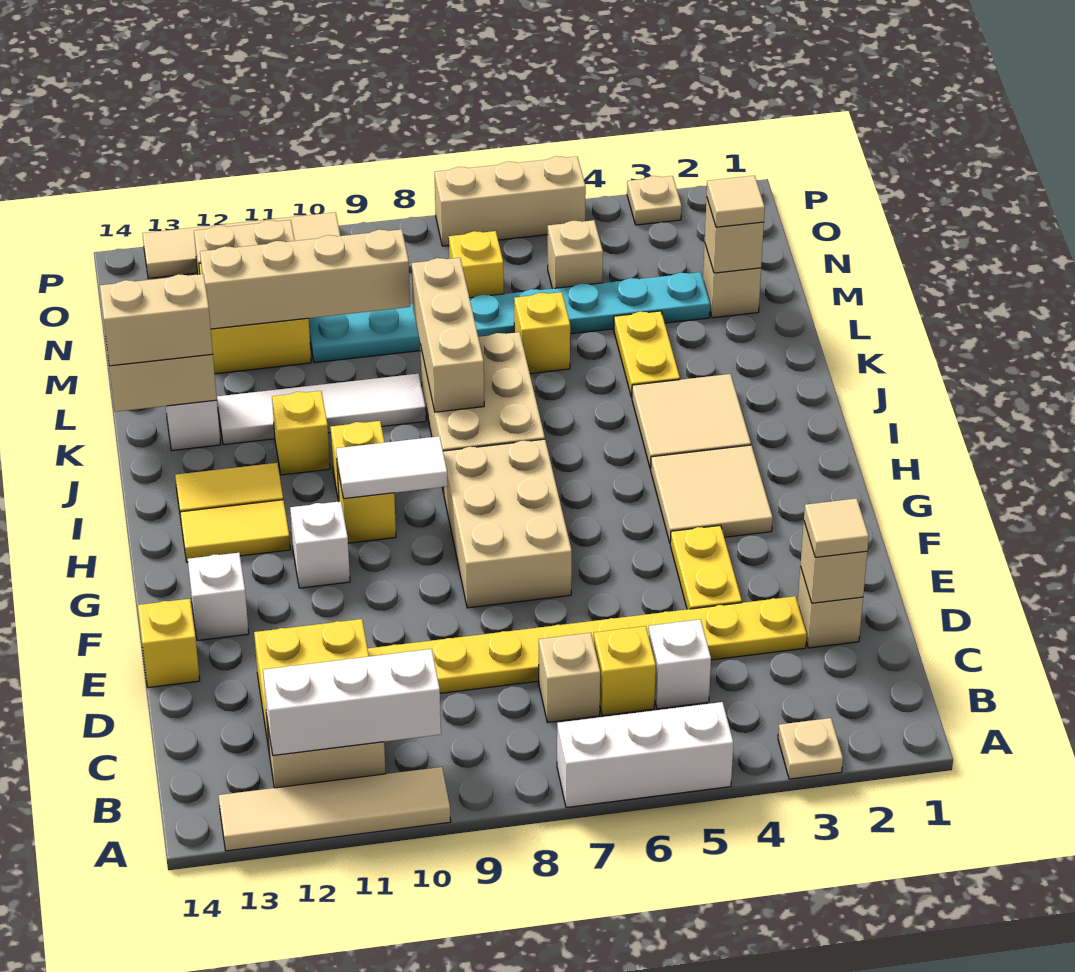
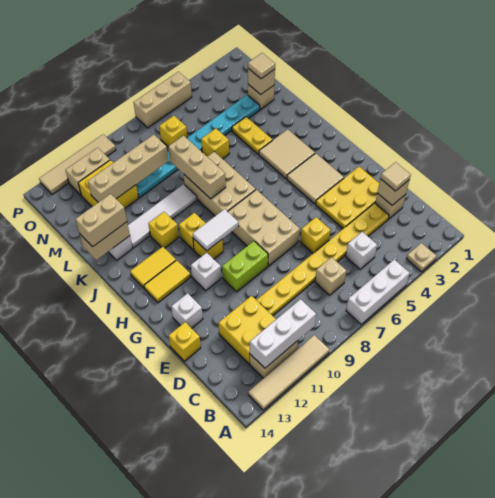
yellow brick C6 level 1 -> yellow brick E6 level 1
yellow plate E4:F4 level 1 -> yellow plate E2:F4 level 1
none -> lime brick F9:F10 level 1
tan brick N5 level 1 -> none
tan plate P3 level 1 -> none

